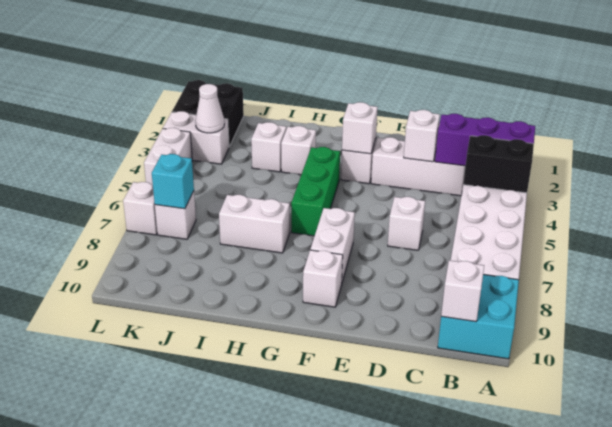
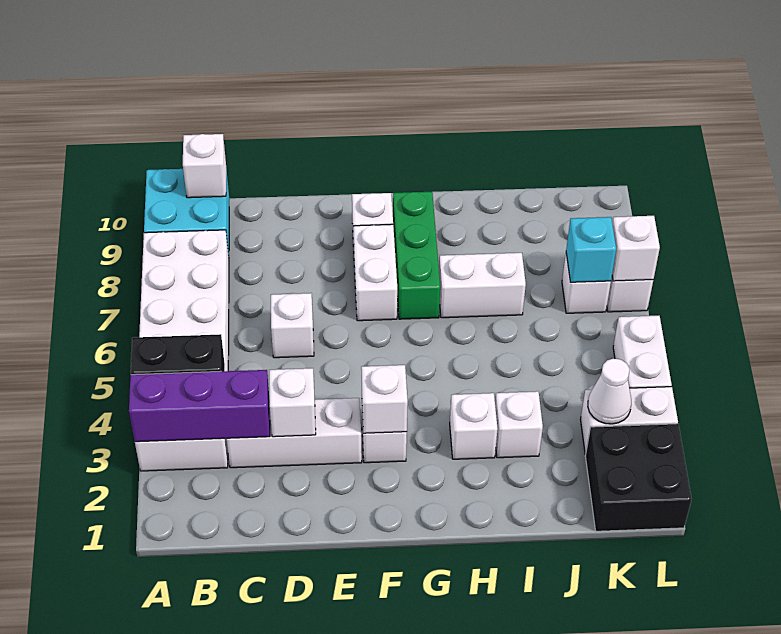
green brick G4:G6 level 1 -> green brick G7:G9 level 1
none -> white brick L7 level 2

